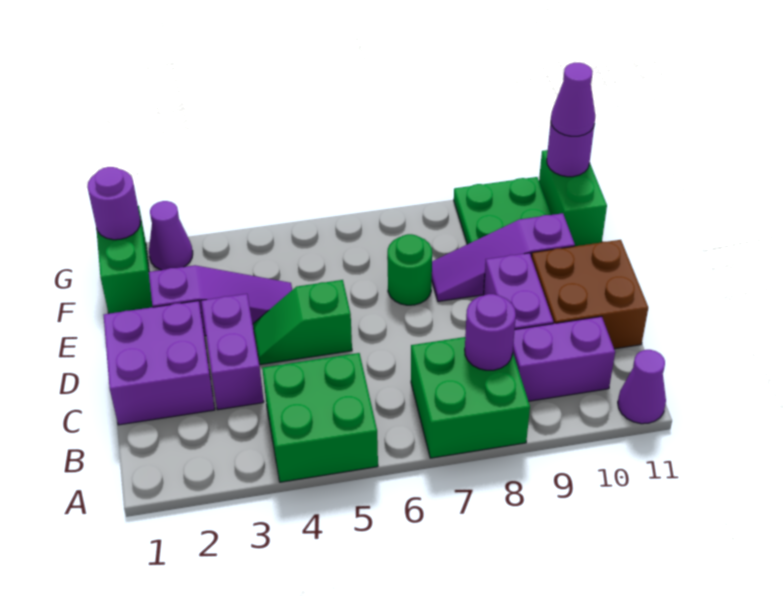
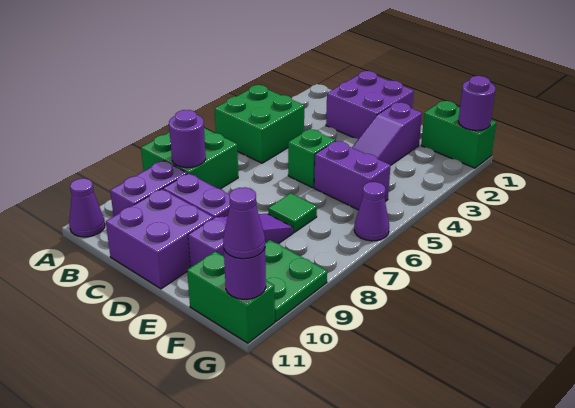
purple brick C3:D3 level 1 -> purple brick E5:F5 level 1
brown brick C10:D11 level 1 -> purple brick C10:D11 level 1
green round brick E7 level 1 -> green tile E7 level 1
purple cone G2 level 1 -> purple cone G6 level 1

